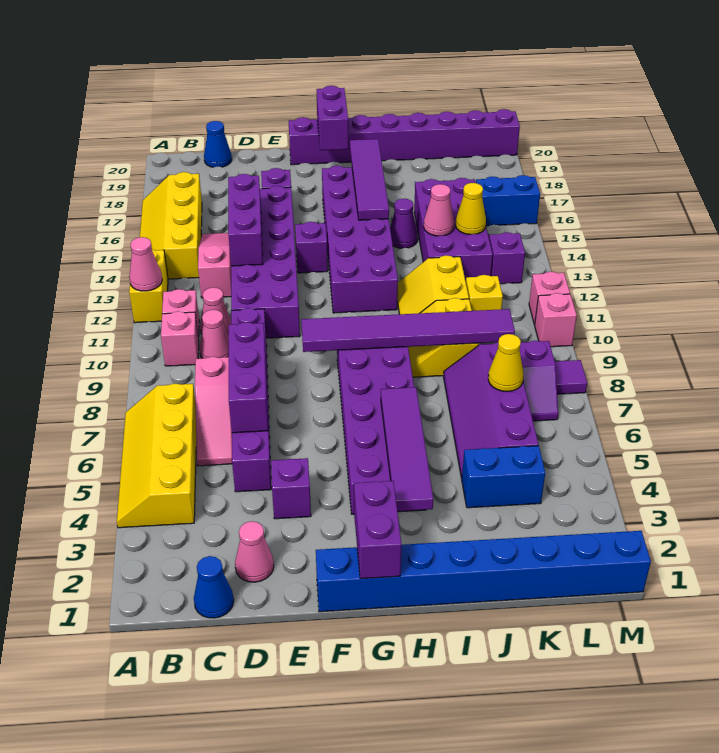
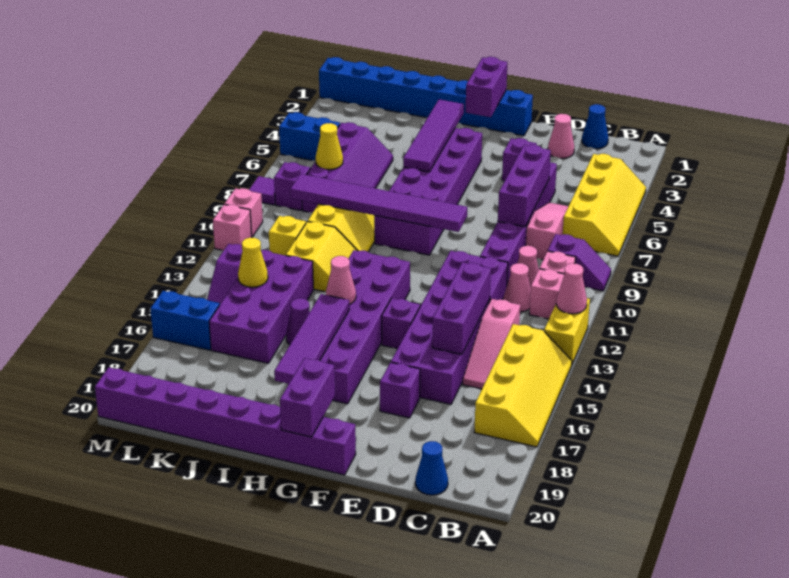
none -> purple slope A9:B9 level 1 top B
blue brick J4:K4 level 1 -> blue brick L5:M5 level 1
pink cone J14 level 2 -> pink cone H14 level 2

